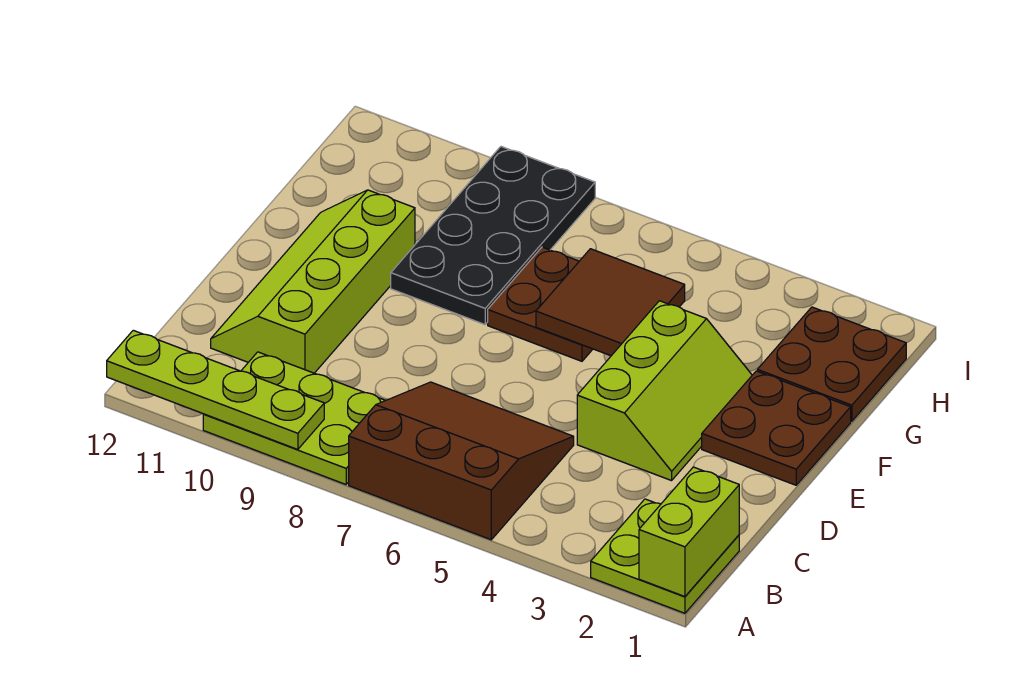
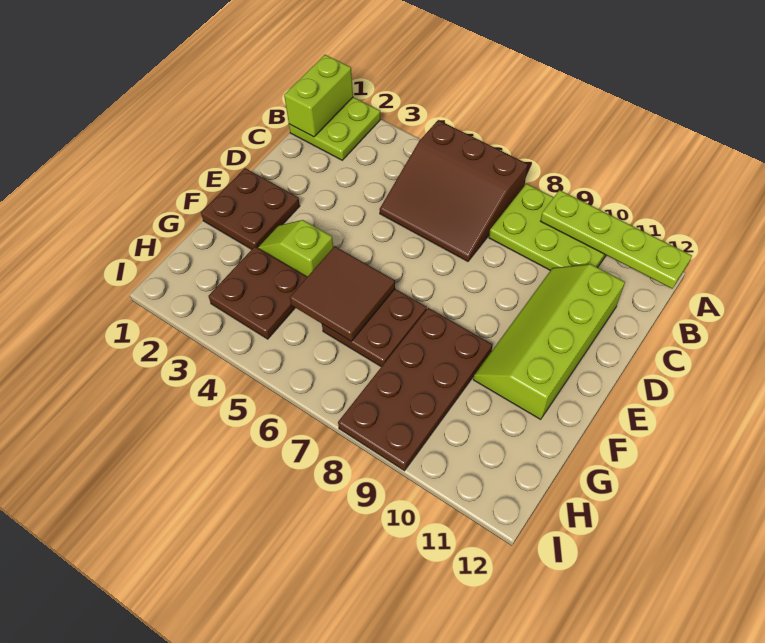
lime slope C10:F11 level 1 top 10 -> lime slope C10:F11 level 1 top 11
lime slope D3:F4 level 1 top 4 -> lime slope F3:F4 level 1 top 4
black plate F8:I9 level 1 -> brown plate F8:I9 level 1
brown plate G1:H2 level 1 -> brown plate G3:H4 level 1

